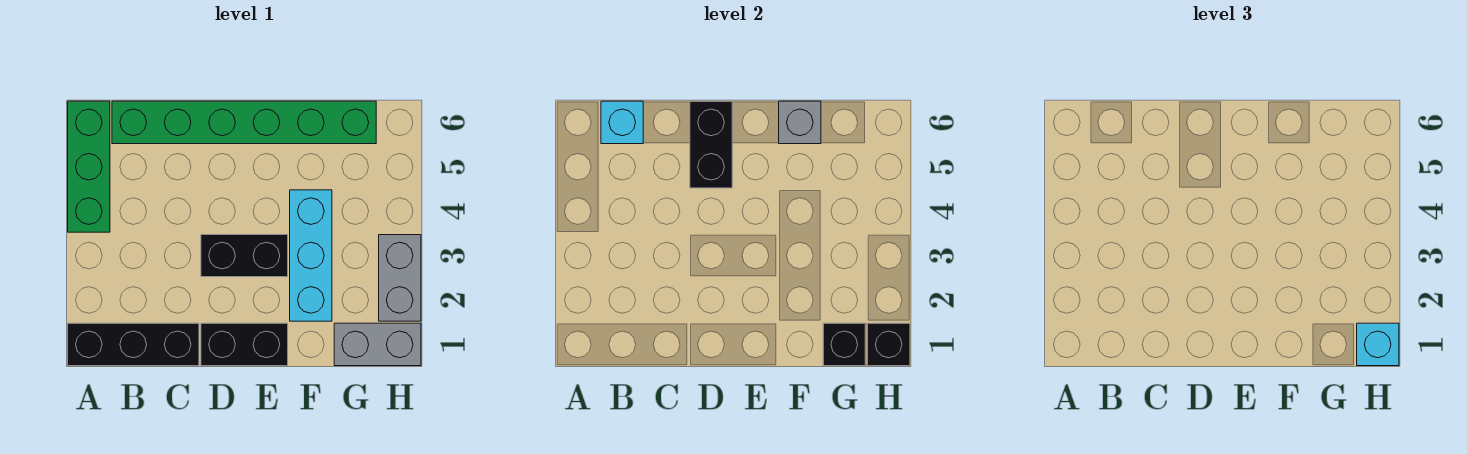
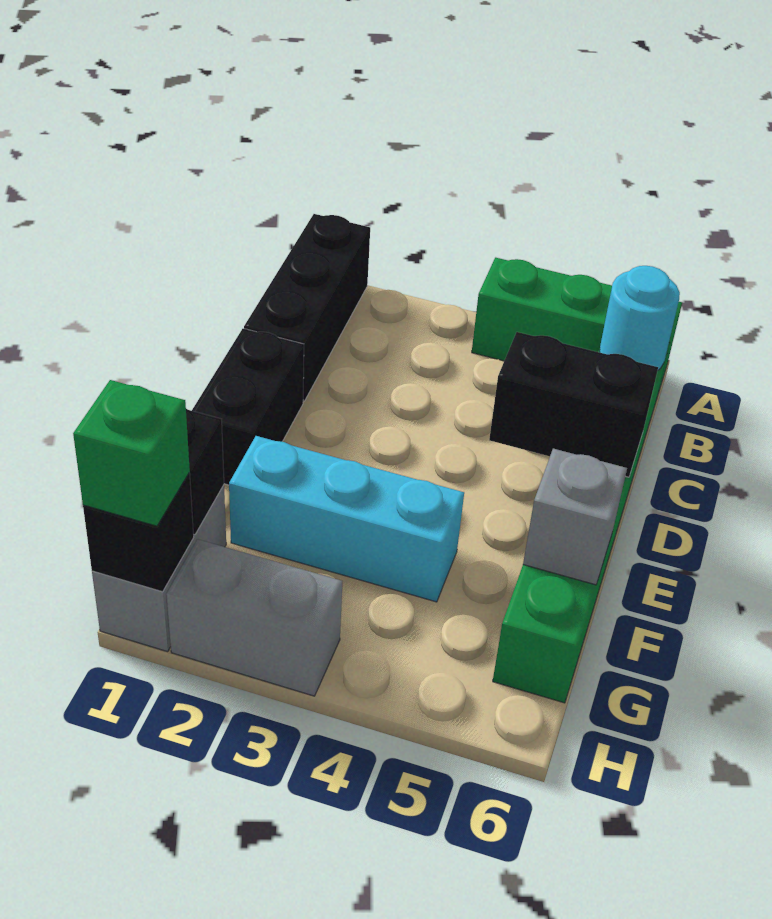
cyan brick B6 level 2 -> cyan round brick B6 level 2
black brick D3:E3 level 1 -> none
cyan brick H1 level 3 -> green brick H1 level 3

